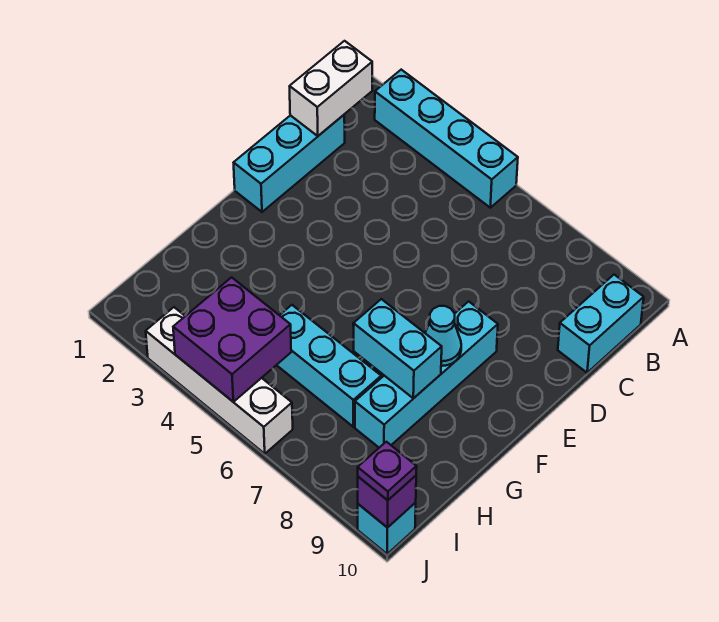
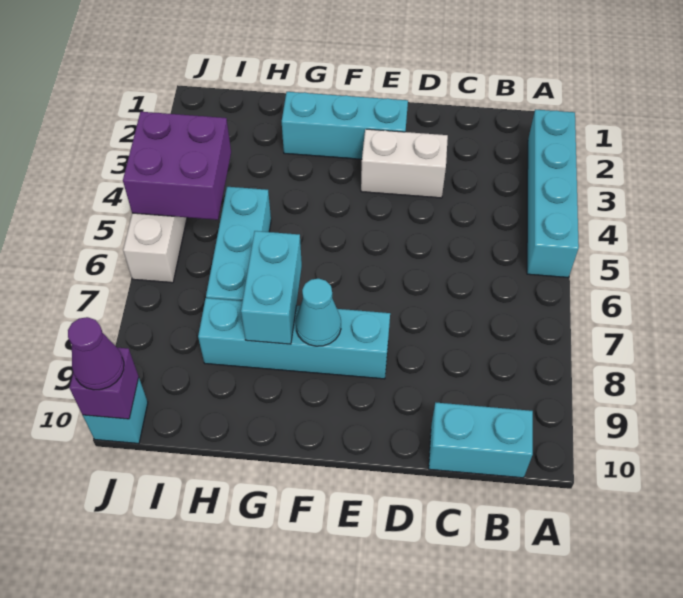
white brick B1:C1 level 2 -> white brick D3:E3 level 1
cyan brick C1:E1 level 1 -> cyan brick E2:G2 level 1
purple plate J10 level 3 -> purple cone J10 level 3

